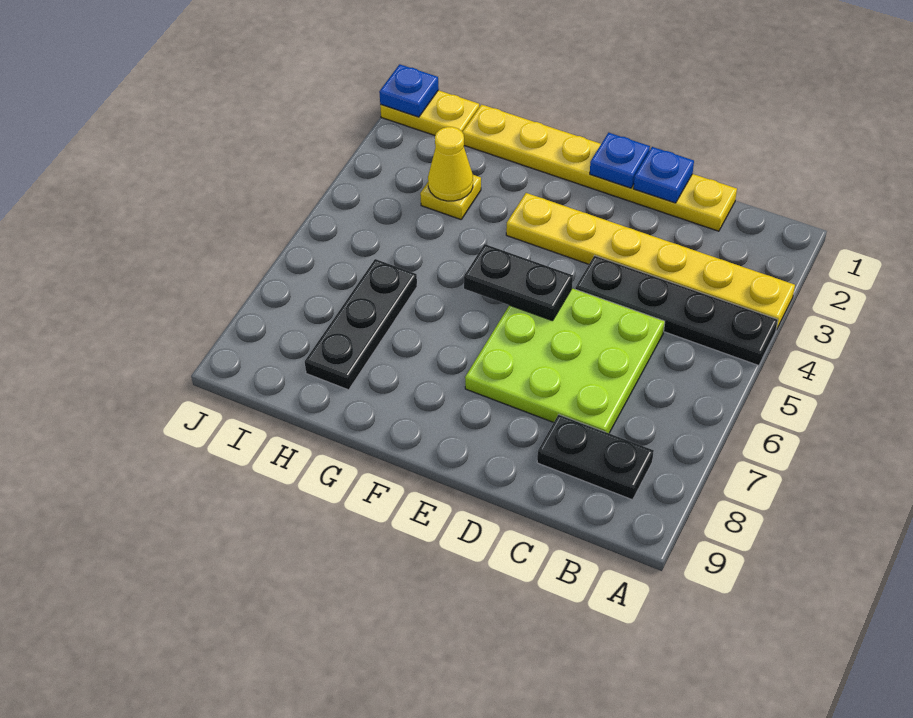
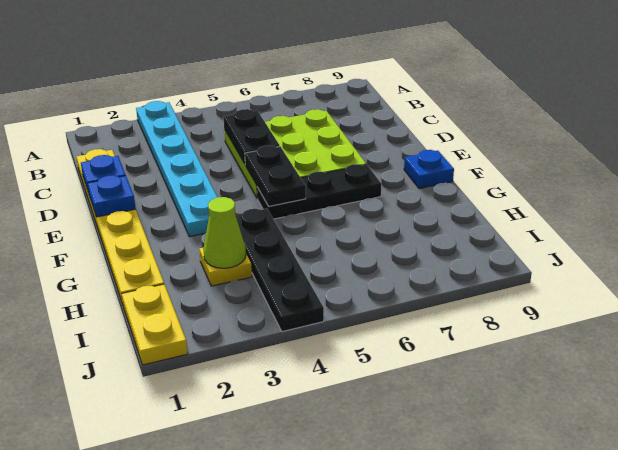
yellow plate A3:F3 level 1 -> cyan plate A3:F3 level 1
black plate A4:D4 level 1 -> black plate G4:J4 level 1
black plate B8:C8 level 1 -> black plate C5:D5 level 2
yellow cone H3 level 2 -> lime cone H3 level 2
black plate H6:H8 level 1 -> black plate F5:F7 level 1
blue plate J1 level 2 -> blue plate F9 level 1

